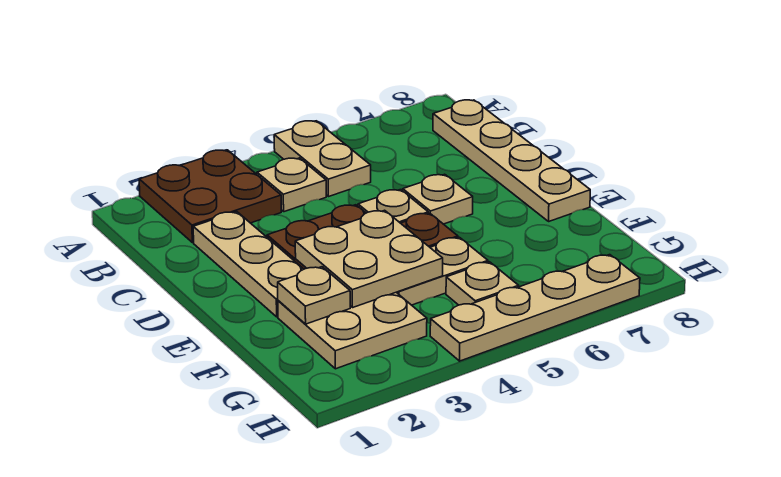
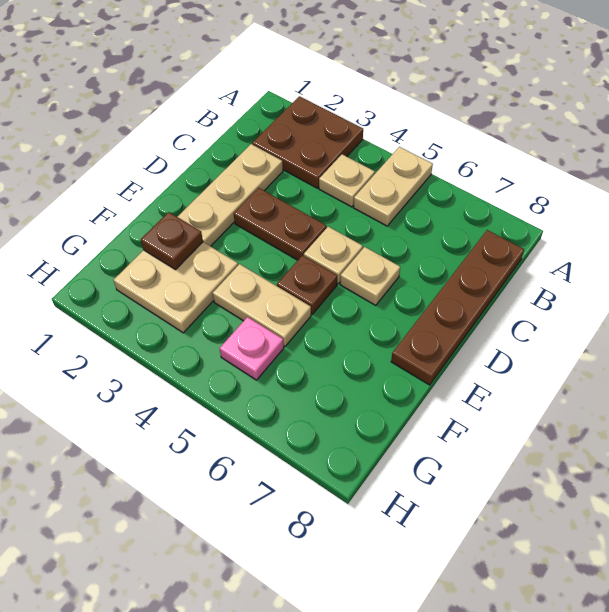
tan plate B8:E8 level 1 -> brown plate B8:E8 level 1
tan plate E3:F4 level 2 -> none
tan plate F2 level 2 -> brown plate F2 level 2
tan plate G5 level 1 -> pink plate G5 level 1
tan plate H4:H7 level 1 -> none

